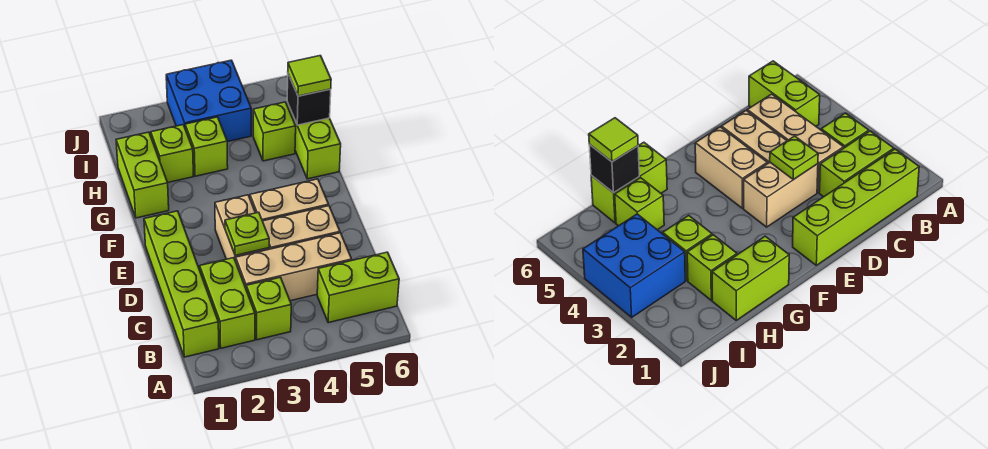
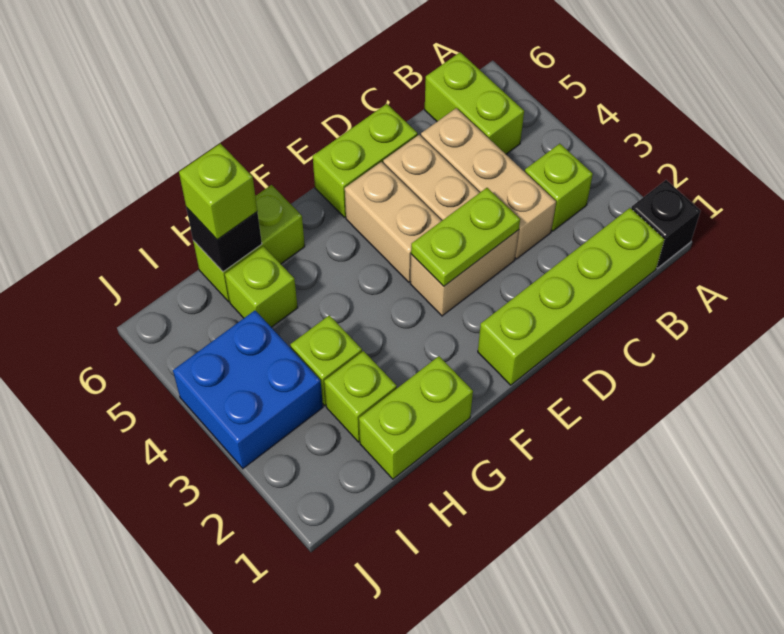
none -> black brick A1 level 1
lime brick B2:C2 level 1 -> lime brick D6:E6 level 1
lime plate D3 level 2 -> lime plate D3:E3 level 2
lime tile H6 level 3 -> lime brick H6 level 3

